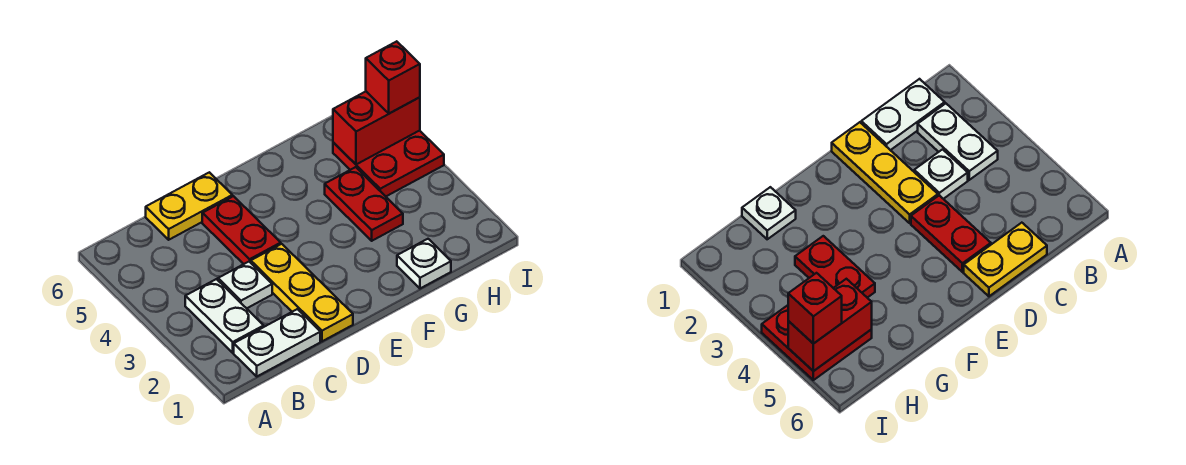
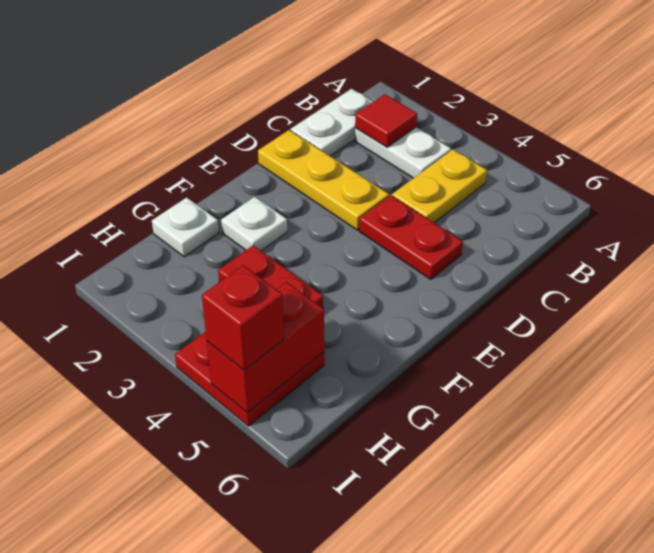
none -> red tile B2 level 2
white plate C3 level 1 -> white plate F2 level 1
yellow plate C6:D6 level 1 -> yellow plate B4:C4 level 1

